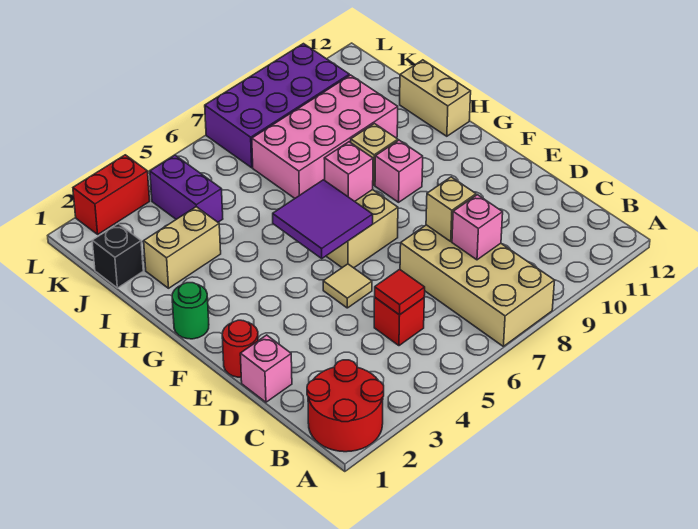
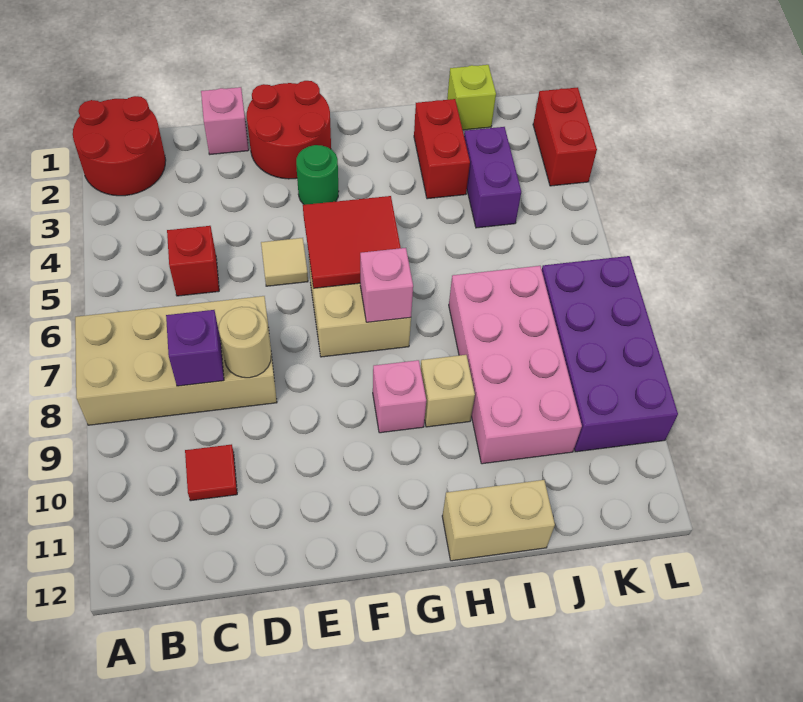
red tile C5 level 2 -> red tile C10 level 1
pink brick C8 level 2 -> purple brick C8 level 2
tan brick D8 level 2 -> tan round brick D8 level 2
red round brick E1 level 1 -> red round brick E1:F2 level 1
purple tile F5:G6 level 2 -> red tile F5:G6 level 2
green round brick G1 level 1 -> green round brick F3 level 1
tan brick I2:I3 level 1 -> red brick I2:I3 level 1
black brick J1 level 1 -> lime brick J1 level 1
purple brick J4:K4 level 1 -> purple brick J3:J4 level 1

